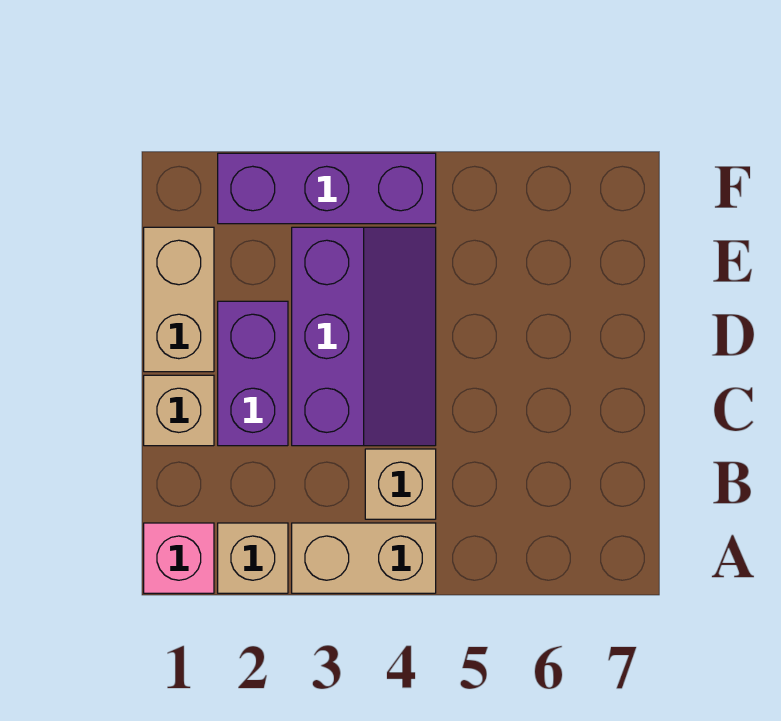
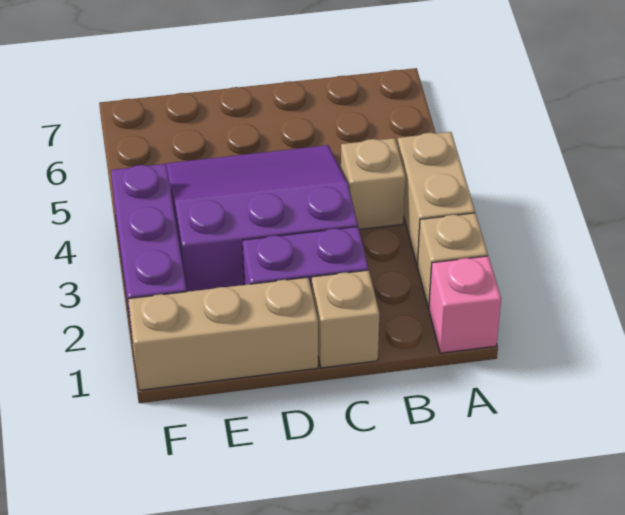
purple slope C3:E4 level 1 top 3 -> purple slope C3:E5 level 1 top 3
tan brick D1:E1 level 1 -> tan brick D1:F1 level 1

